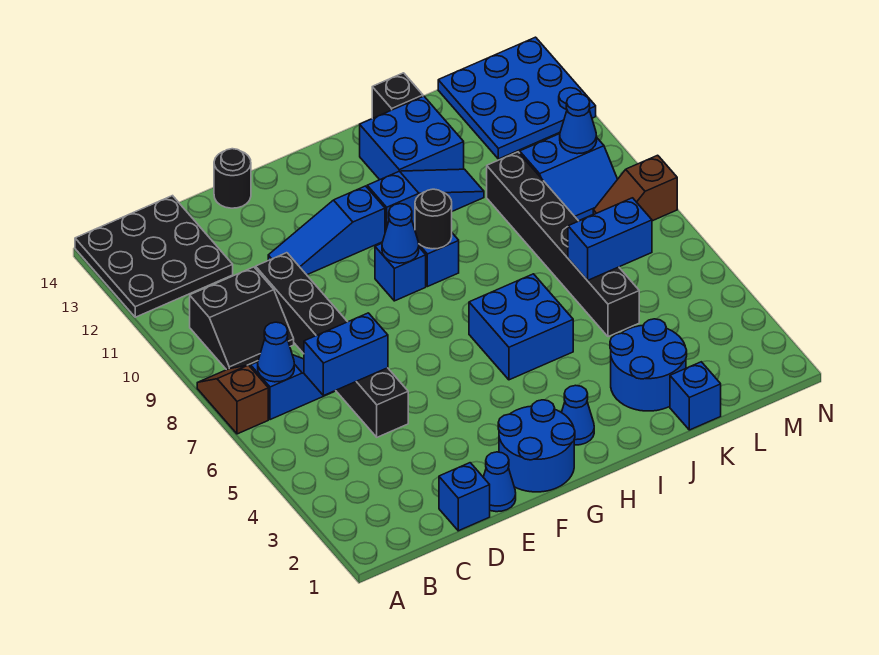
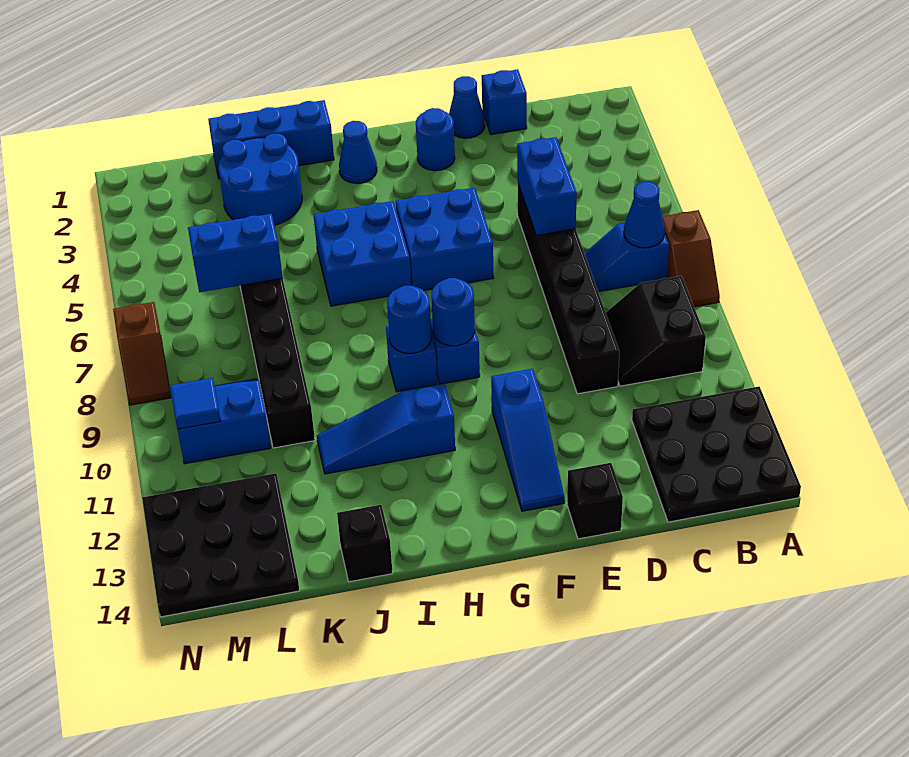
black slope B9:C10 level 1 top 10 -> black slope B9:C10 level 1 top B
blue brick C6:D6 level 2 -> blue brick D5:D6 level 2
blue slope E11:G11 level 1 top G -> blue slope F11:F13 level 1 top 11
black round brick E14 level 1 -> black brick E14 level 1
blue round brick F1:G2 level 1 -> blue round brick F2 level 1
blue cone G9 level 2 -> blue round brick G9 level 2
black round brick H9 level 2 -> blue round brick H9 level 2
blue brick I12:J13 level 1 -> blue brick F5:G6 level 1
blue brick K1 level 1 -> blue brick I1:K1 level 1
blue plate L12:N14 level 1 -> black plate L12:N14 level 1
brown slope M8:N8 level 1 top N -> brown slope N7:N8 level 1 top 7
blue cone M10 level 2 -> blue tile M10 level 2

